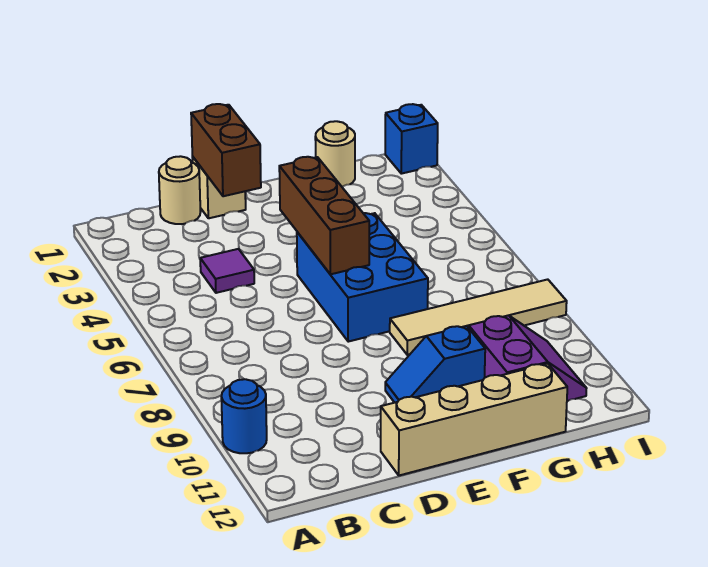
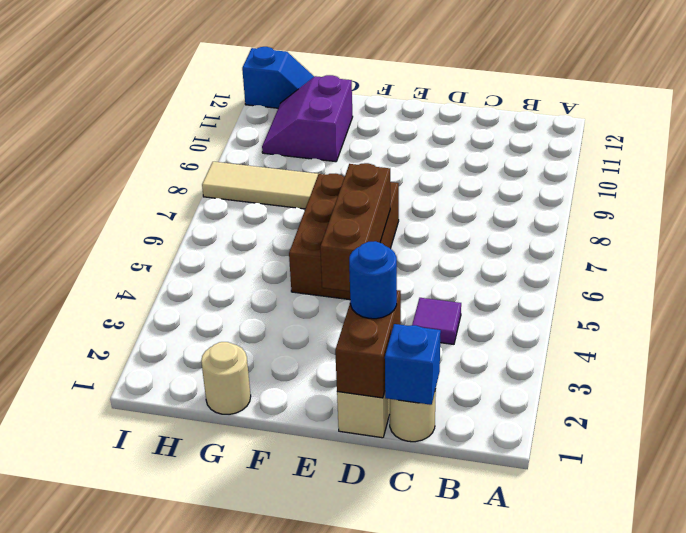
blue round brick A10 level 1 -> blue round brick D2 level 3
tan brick D12:G12 level 1 -> none
blue brick E5:F7 level 1 -> brown brick E5:F7 level 1
blue slope E10:F10 level 1 top F -> blue slope H12:I12 level 1 top I
blue brick I1 level 1 -> blue brick C1 level 2

